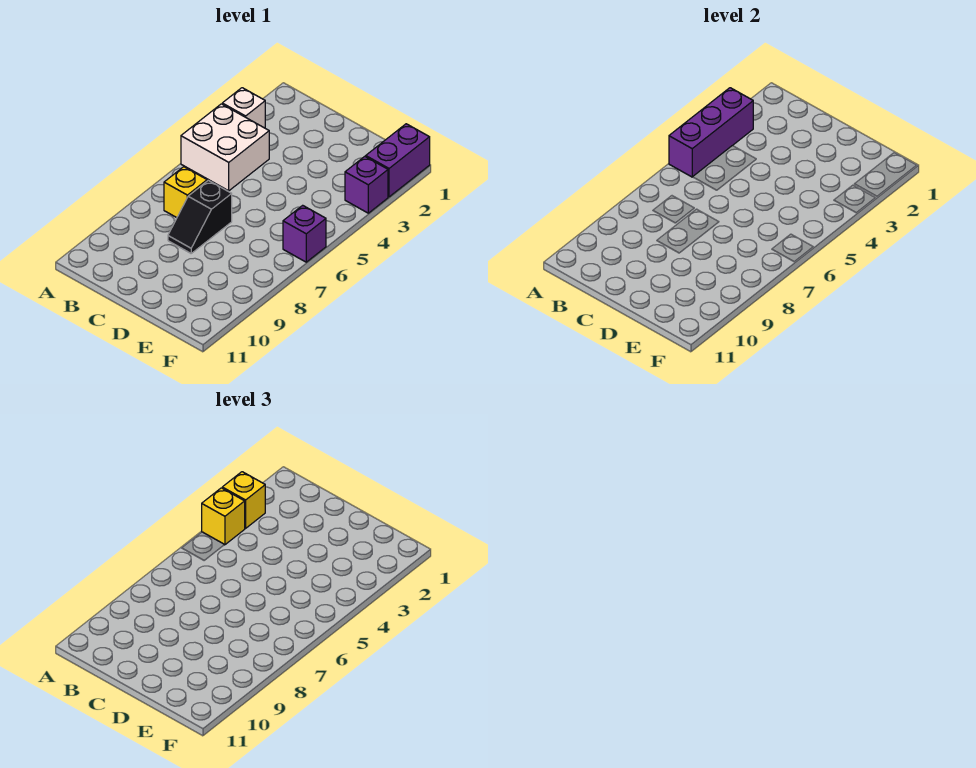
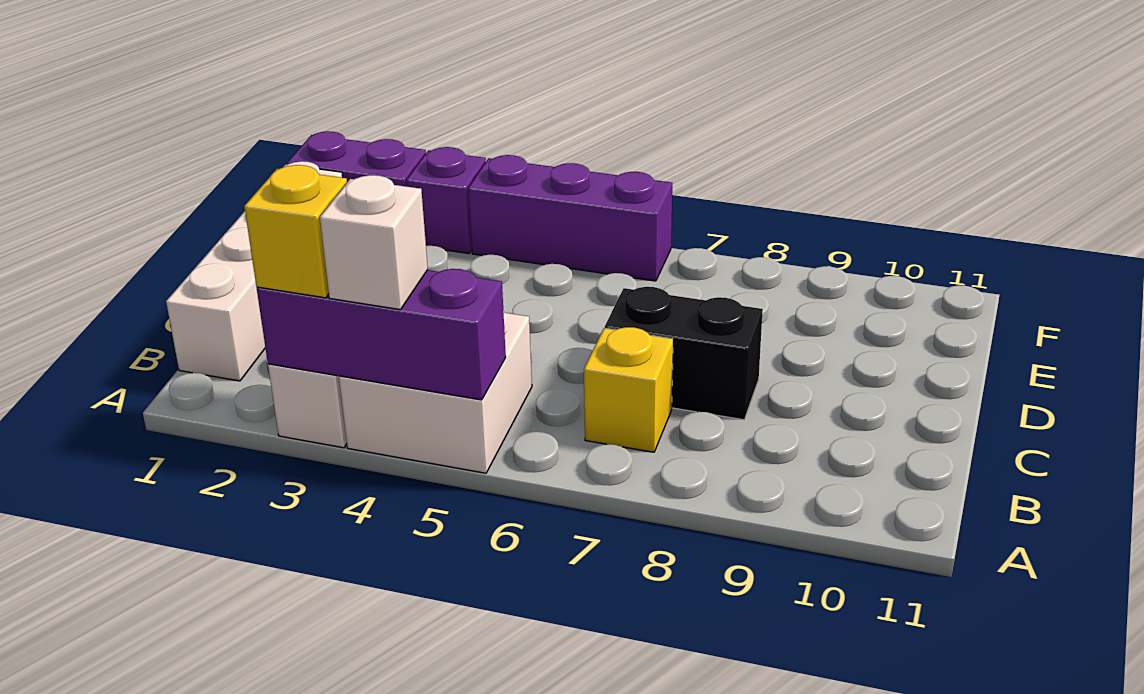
yellow brick A4 level 3 -> white brick A4 level 3
none -> white brick B1:E1 level 1
black slope C7:C8 level 1 top 7 -> black brick C7:C8 level 1
purple brick F6 level 1 -> purple brick F4:F6 level 1

